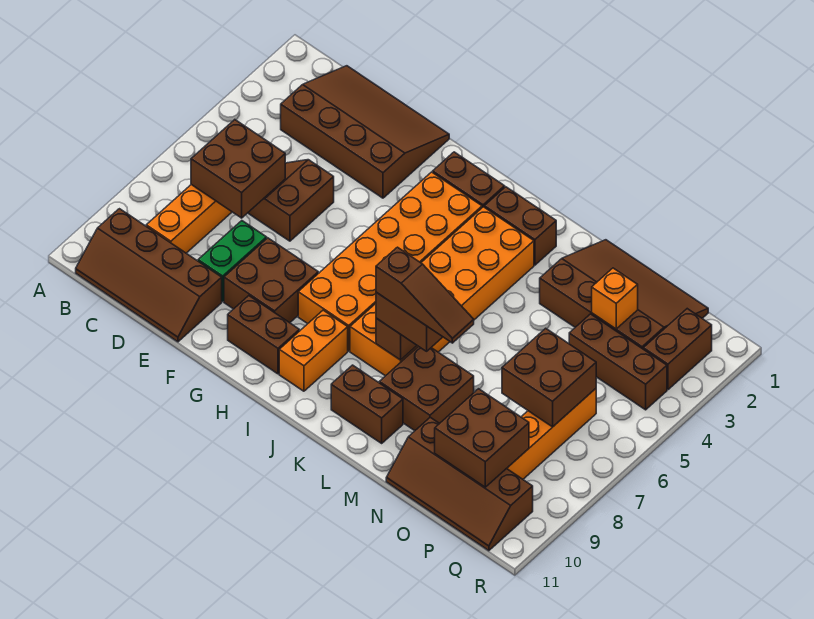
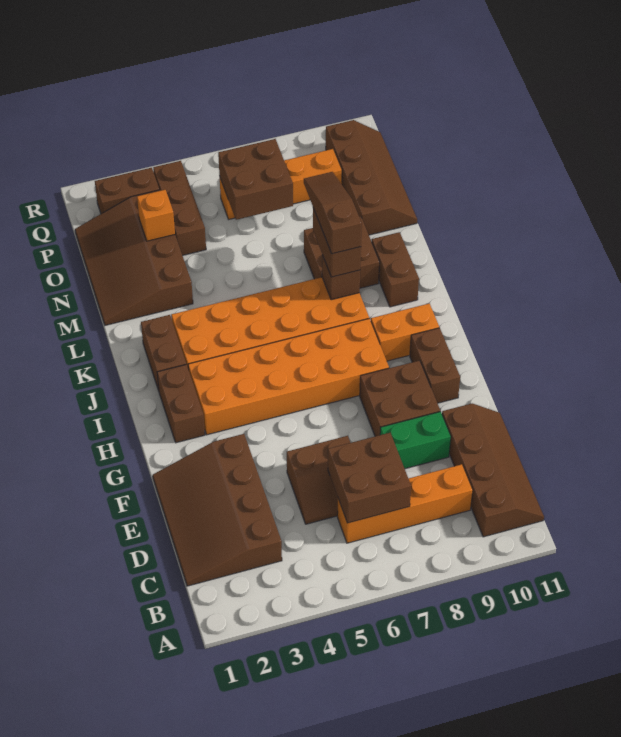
brown brick O9:P10 level 2 -> none

